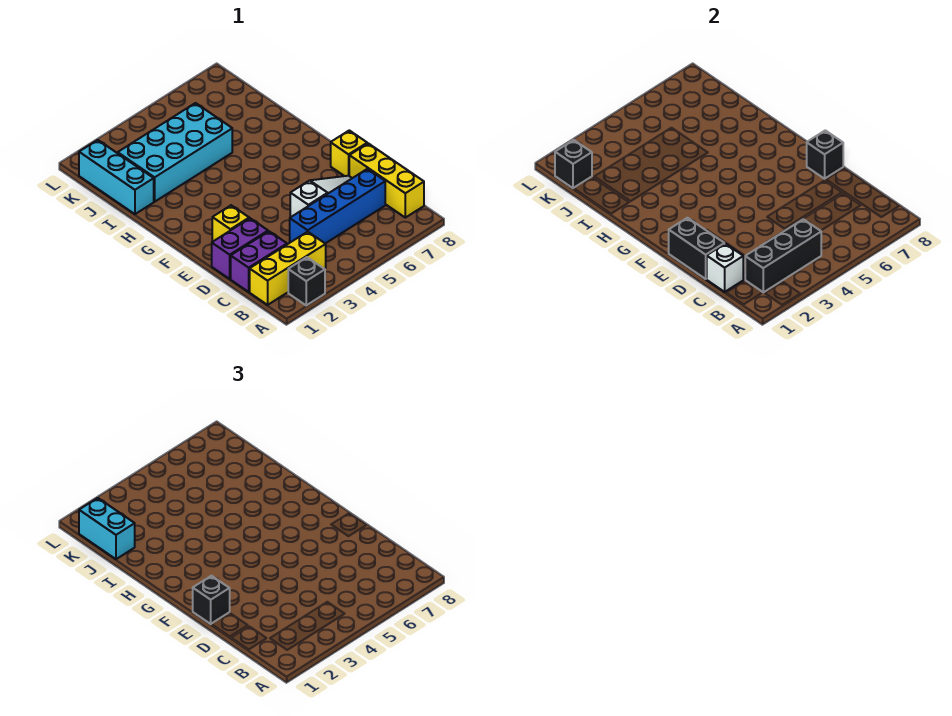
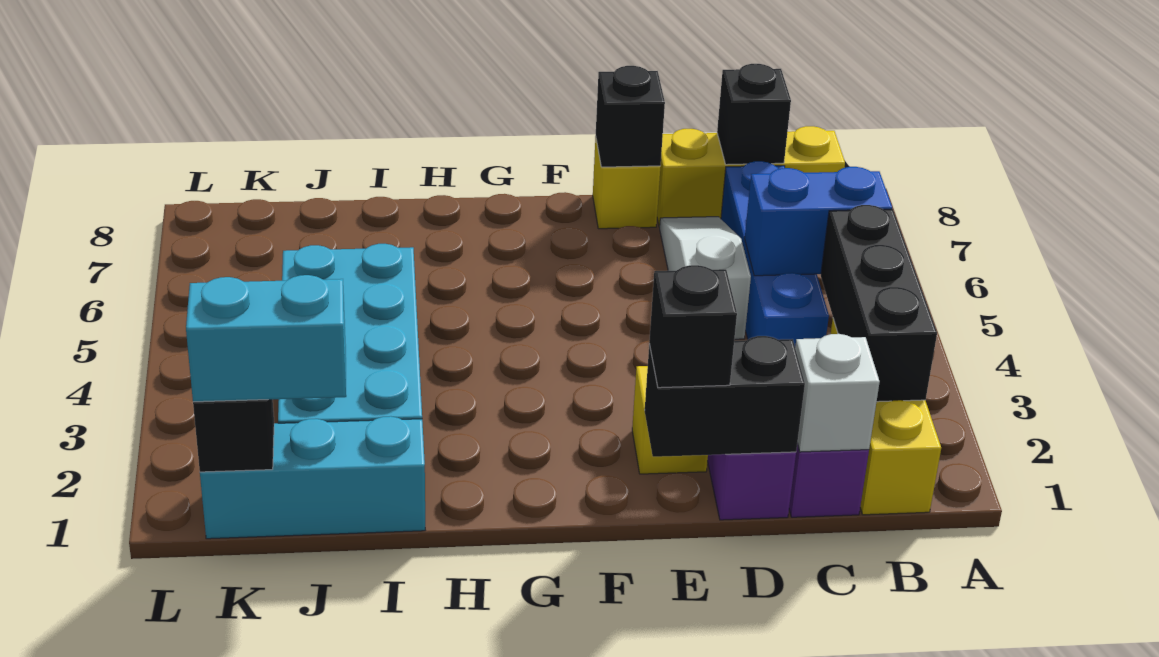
black brick A2 level 1 -> black brick C8 level 2
none -> blue brick B5:C5 level 2

